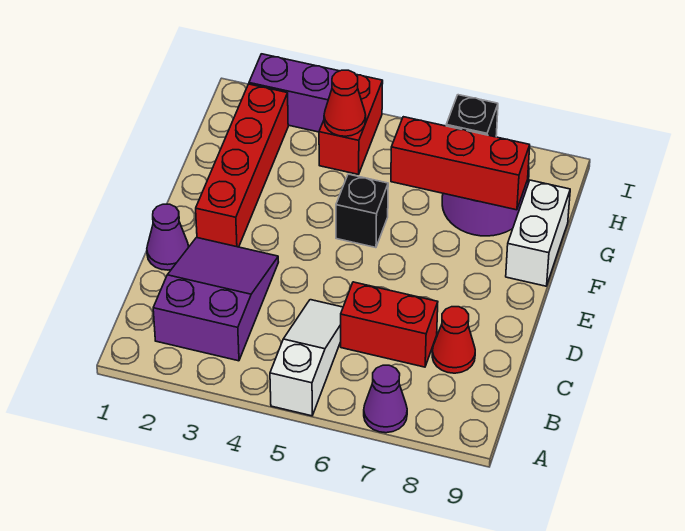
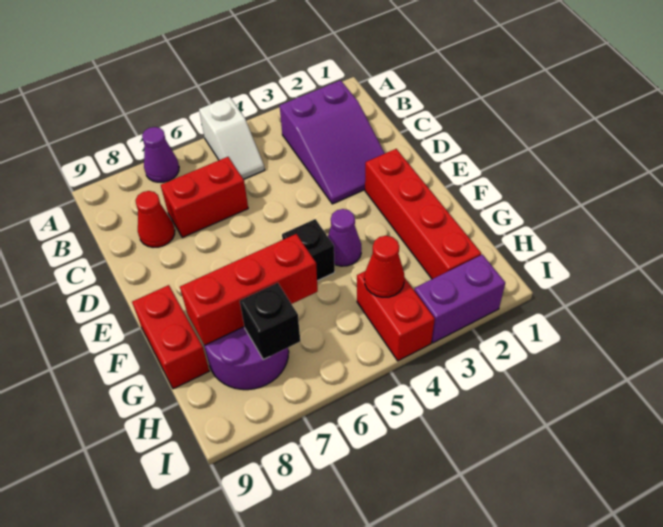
white slope A5:C5 level 1 top A -> white slope A5:B5 level 1 top A
purple cone D1 level 1 -> purple cone F4 level 1
white brick F9:G9 level 1 -> red brick F9:G9 level 1

